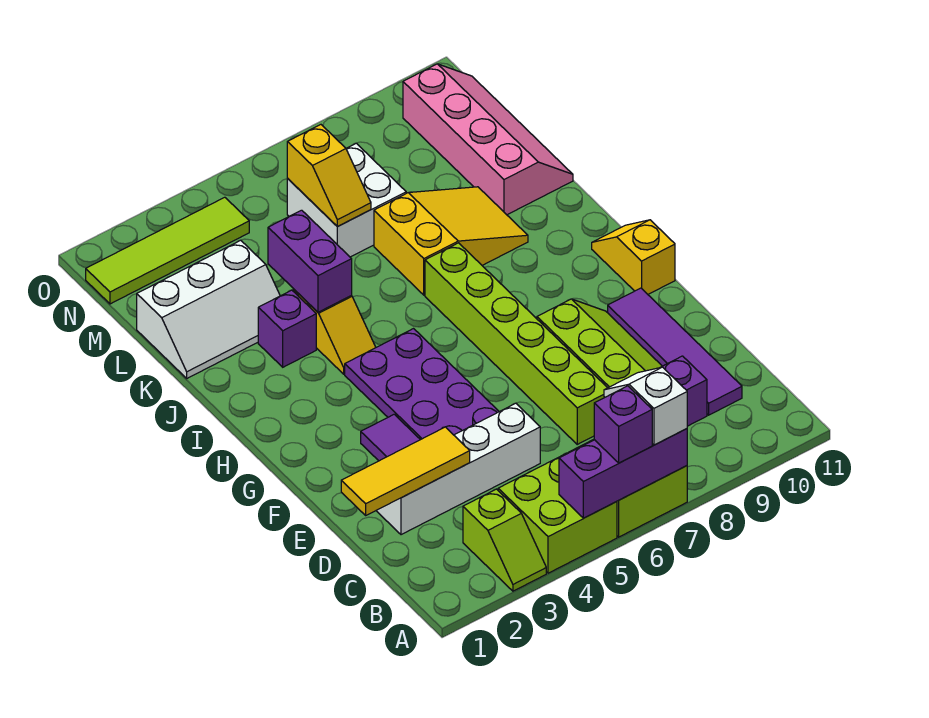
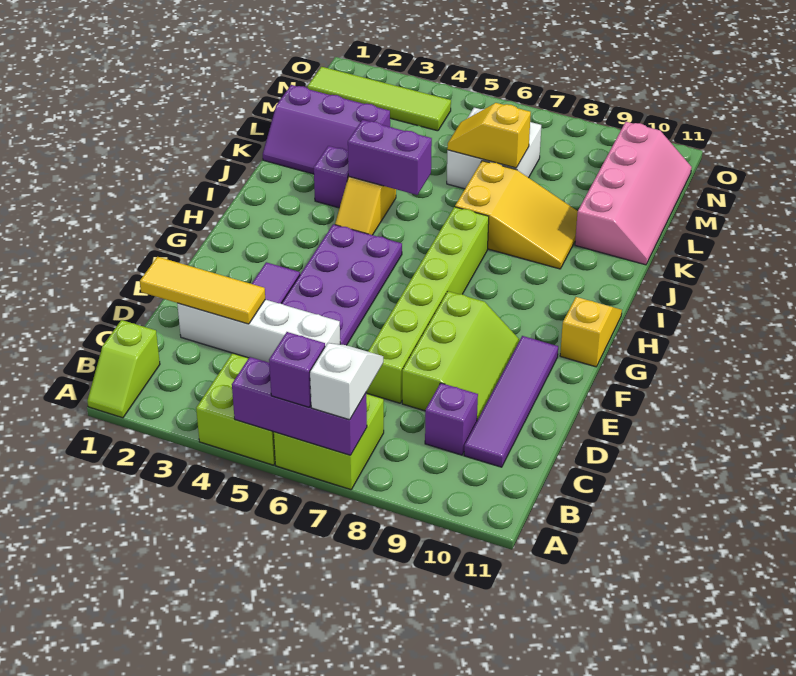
lime slope A3:B3 level 1 top B -> lime slope A1:B1 level 1 top B
purple brick J4:K4 level 2 -> purple brick J4:J5 level 2
white slope K1:L3 level 1 top L -> purple slope K1:L3 level 1 top L
yellow slope L6:M6 level 2 top M -> yellow slope L6:L7 level 2 top 7

